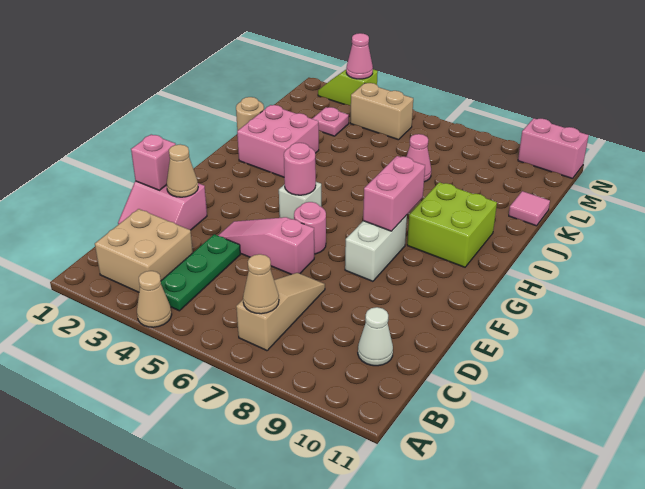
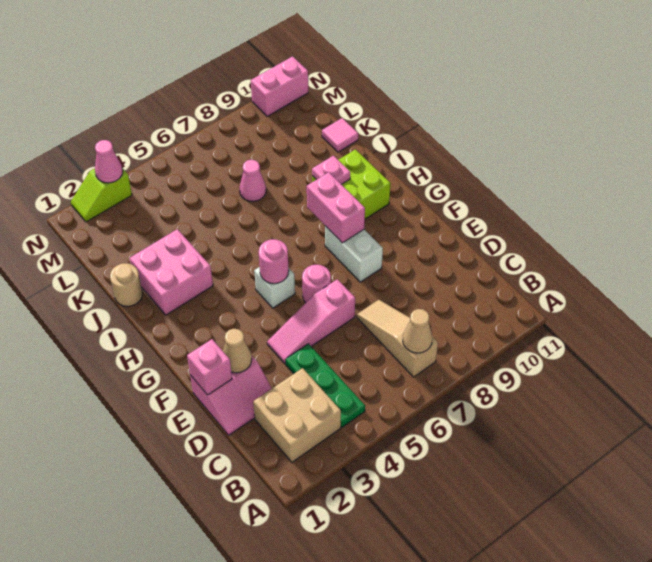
tan cone A4 level 1 -> none
white cone C10 level 1 -> none
pink plate L3 level 1 -> pink plate I9 level 2
tan brick M4:M5 level 1 -> none

